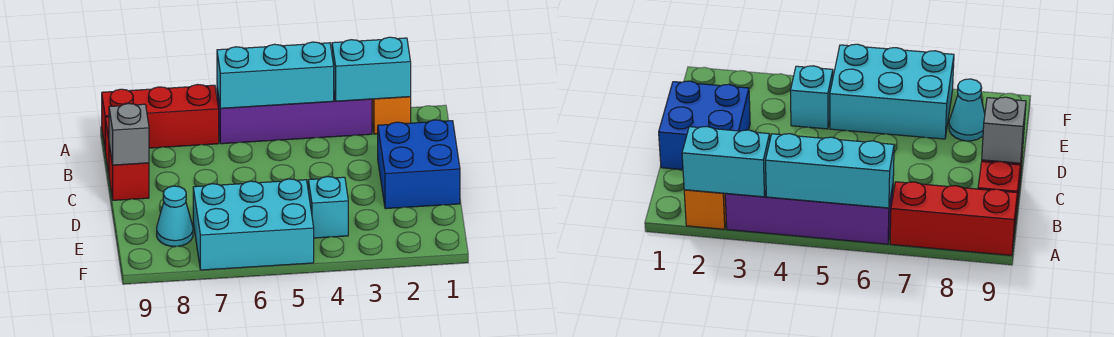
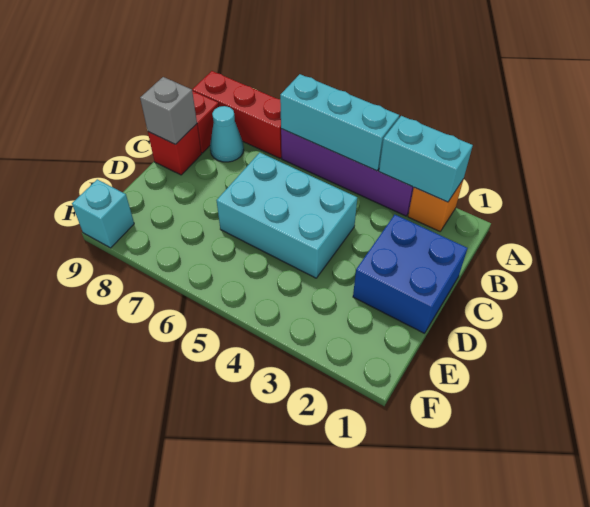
cyan brick E4 level 1 -> cyan brick F9 level 1
cyan brick E5:F7 level 1 -> cyan brick C4:D6 level 1
cyan cone E8 level 1 -> cyan cone B8 level 1

